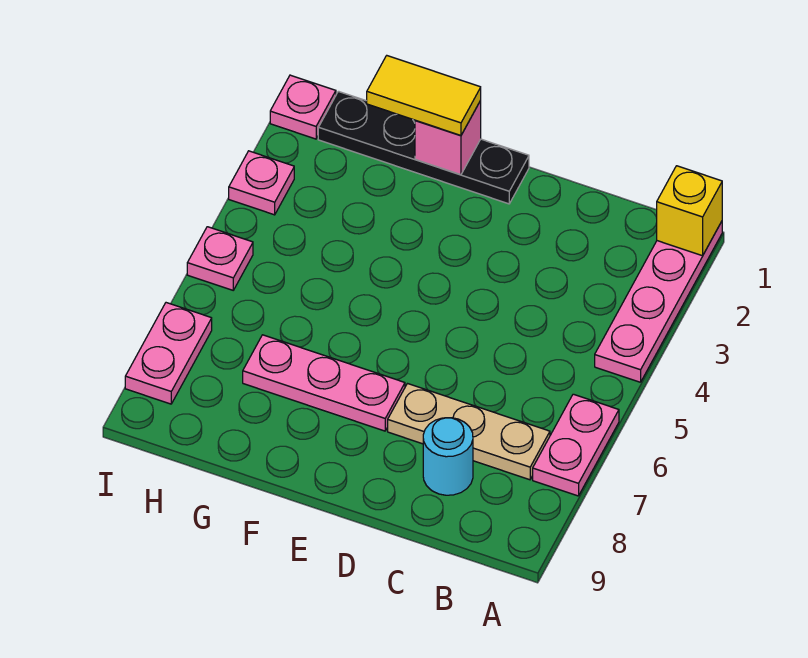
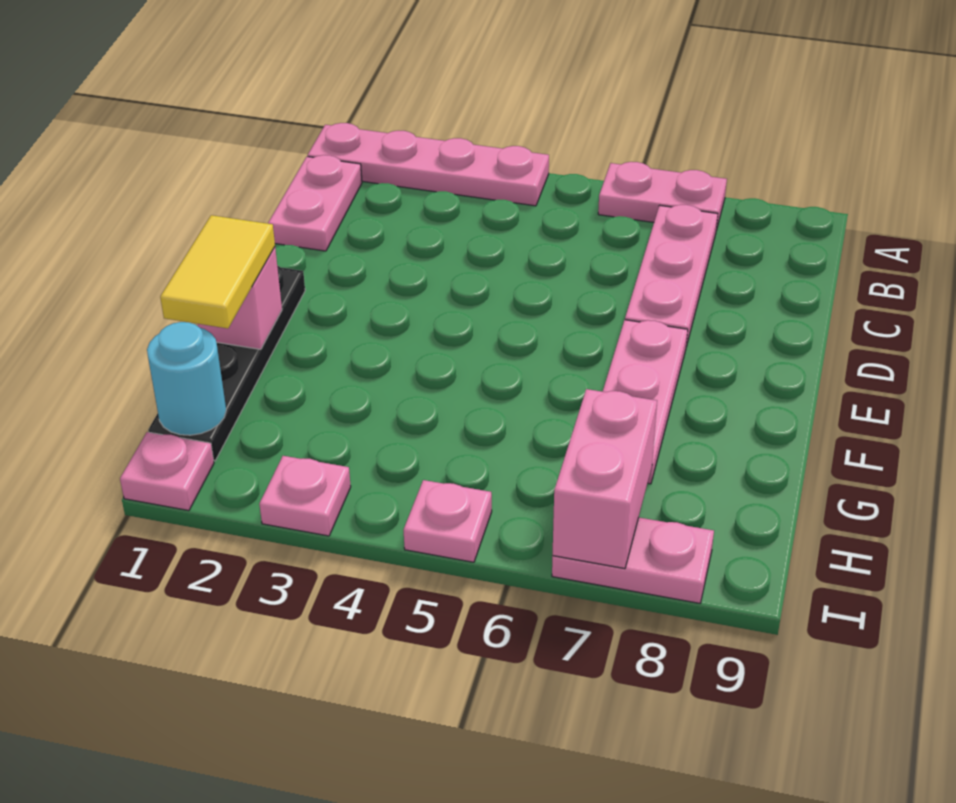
yellow brick A1 level 2 -> none
none -> pink plate B1:C1 level 1
tan plate B7:D7 level 1 -> pink plate B7:D7 level 1
cyan round brick C8 level 1 -> cyan round brick H1 level 2
none -> pink brick H7:I7 level 2

